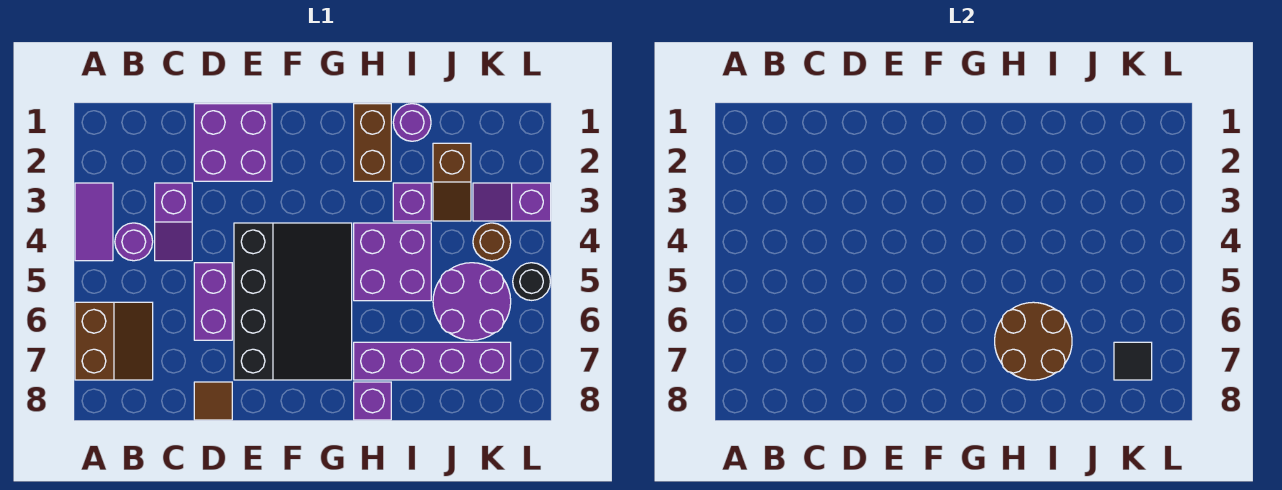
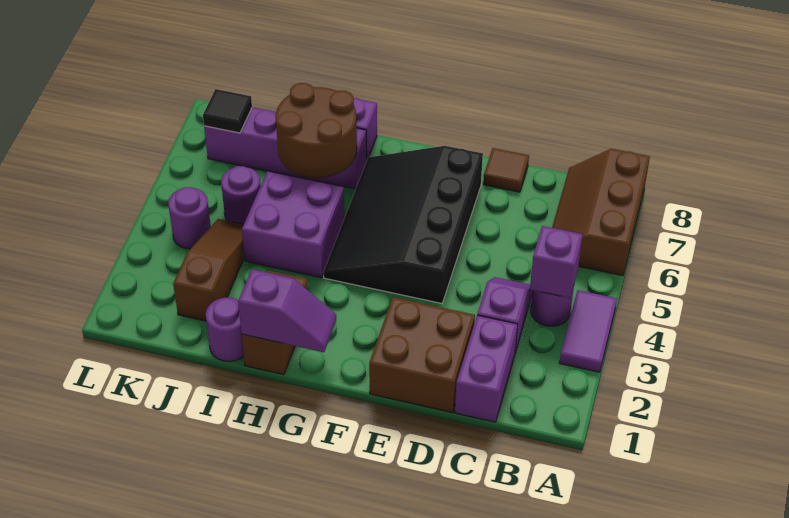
brown slope A6:B7 level 1 top A -> brown slope A6:B8 level 1 top A
purple brick D1:E2 level 1 -> brown brick D1:E2 level 1
purple brick D5:D6 level 1 -> purple brick C1:C2 level 1
purple brick I3 level 1 -> purple brick B4 level 2
brown slope J2:J3 level 1 top 2 -> brown slope J2:J4 level 1 top 2
purple round brick J5:K6 level 1 -> purple round brick J5 level 1
purple slope K3:L3 level 1 top L -> purple slope G1:H1 level 2 top H
brown round brick K4 level 1 -> purple round brick K4 level 1
black round brick L5 level 1 -> none

